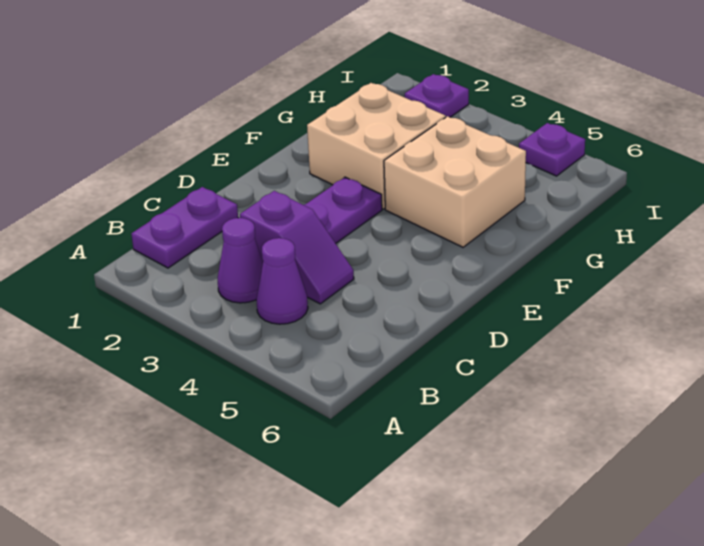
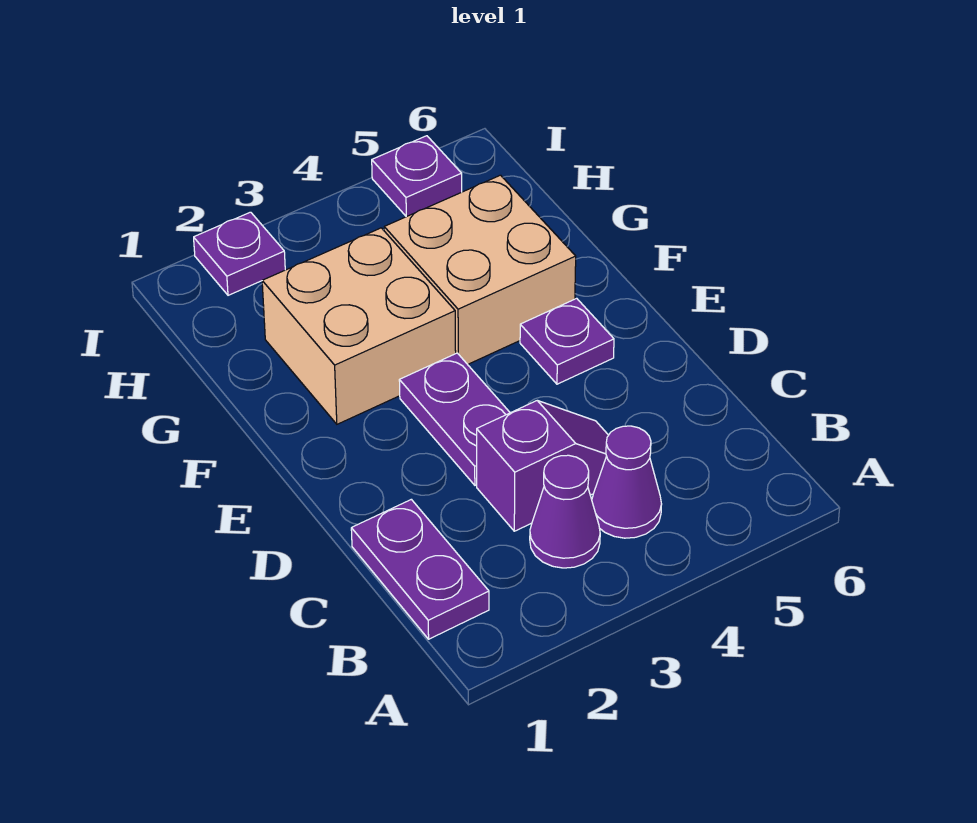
none -> purple plate E5 level 1

